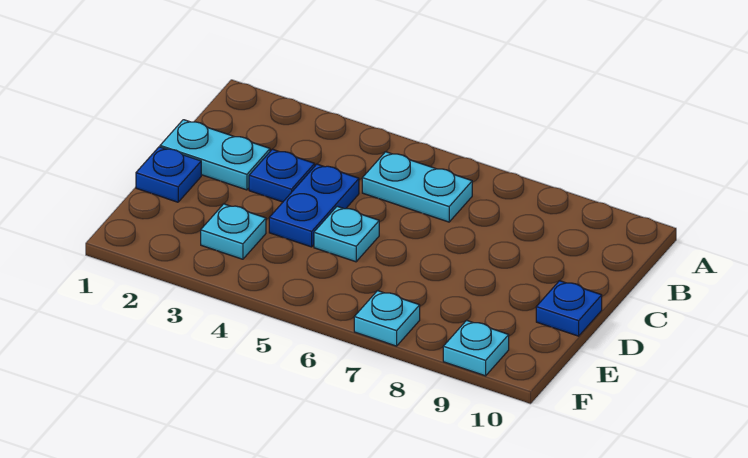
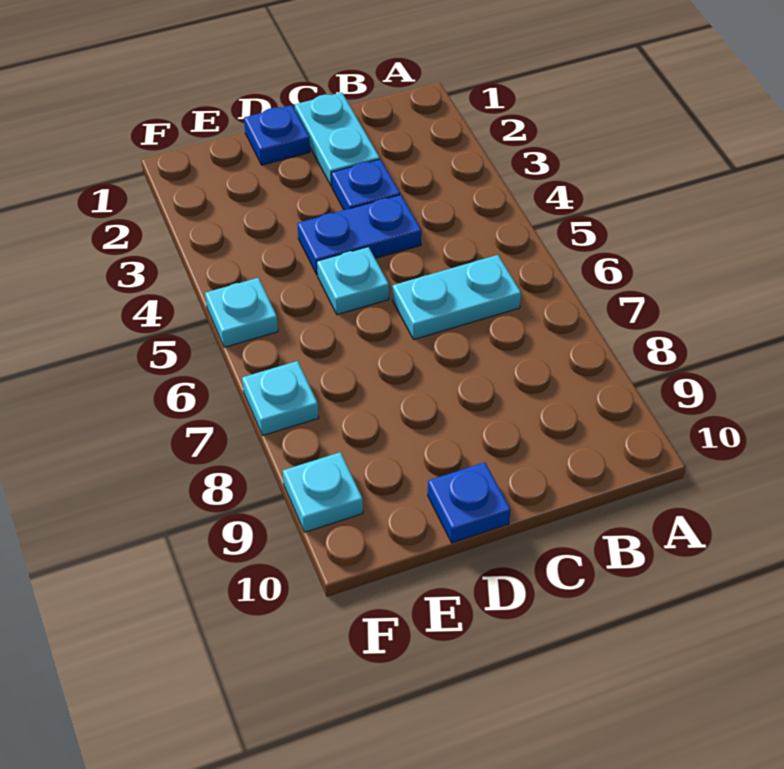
cyan plate B5:B6 level 1 -> cyan plate B6:C6 level 1
cyan plate E3 level 1 -> cyan plate F5 level 1

